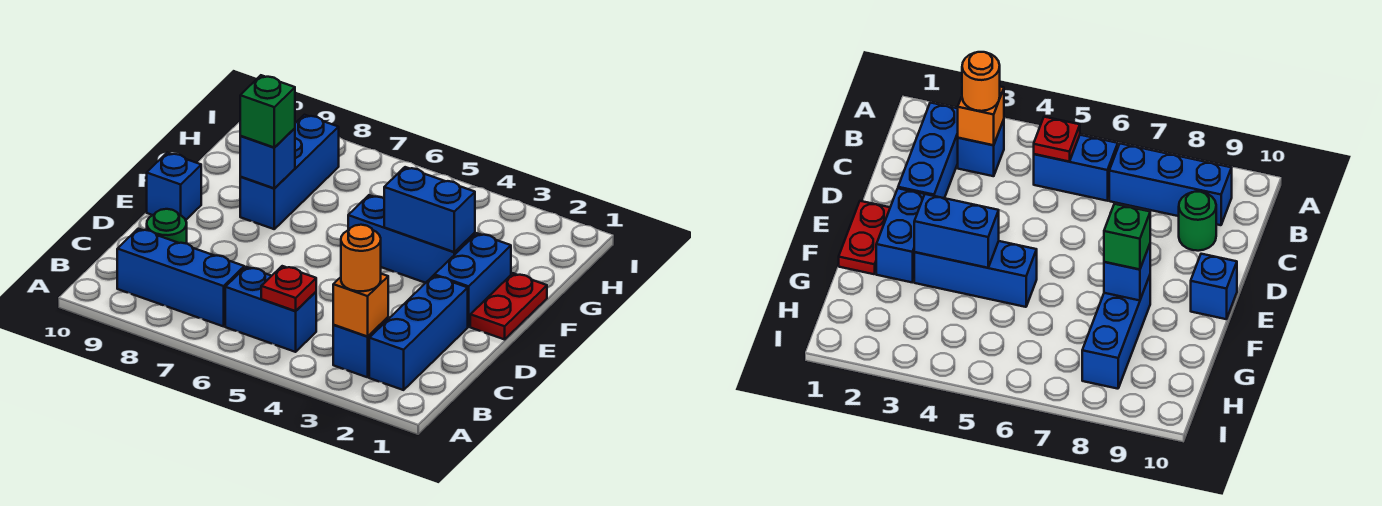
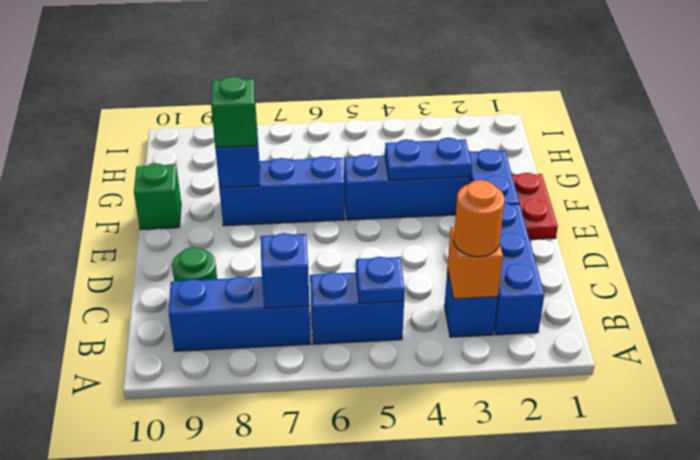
red plate B5 level 2 -> blue plate B5 level 2
blue brick E10 level 1 -> blue brick B7 level 2
blue brick F3:F4 level 2 -> blue plate F3:F4 level 2
blue brick F8:H8 level 1 -> blue brick F6:F8 level 1
none -> green brick F10 level 1

